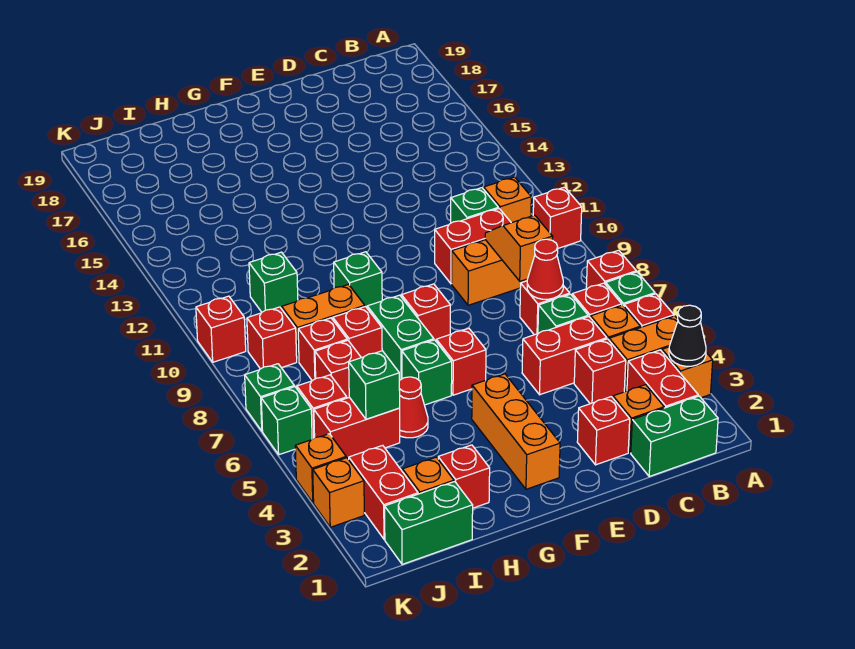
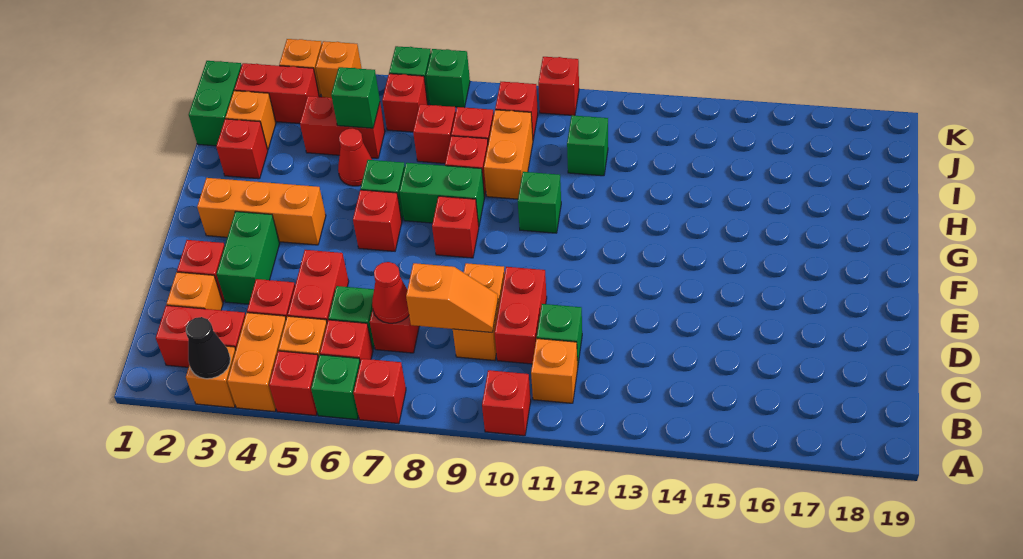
green brick B1:C1 level 1 -> green brick D3:E3 level 1
red brick I5:J5 level 1 -> red brick I4:I5 level 1

